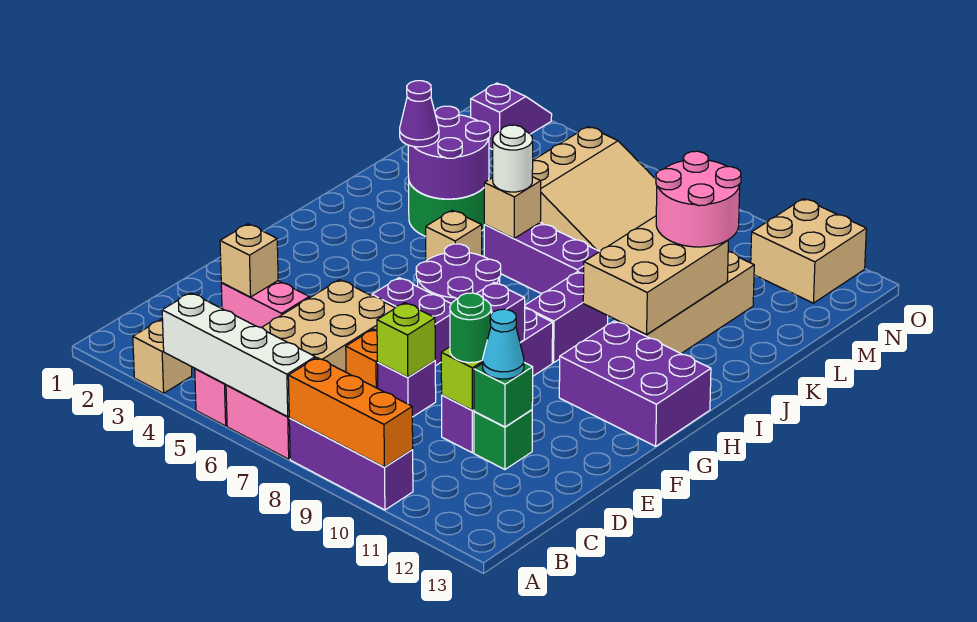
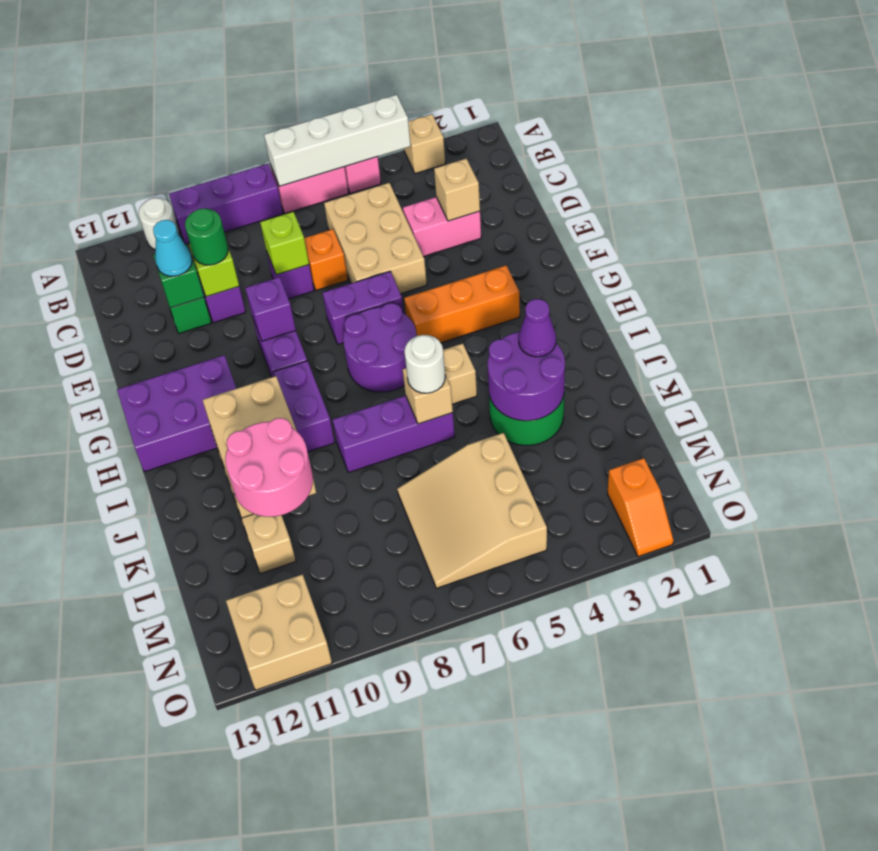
orange brick A8:A10 level 2 -> orange brick G3:G5 level 1
none -> white round brick A11 level 1
purple slope N2:O2 level 1 top N -> orange slope N2:O2 level 1 top N

